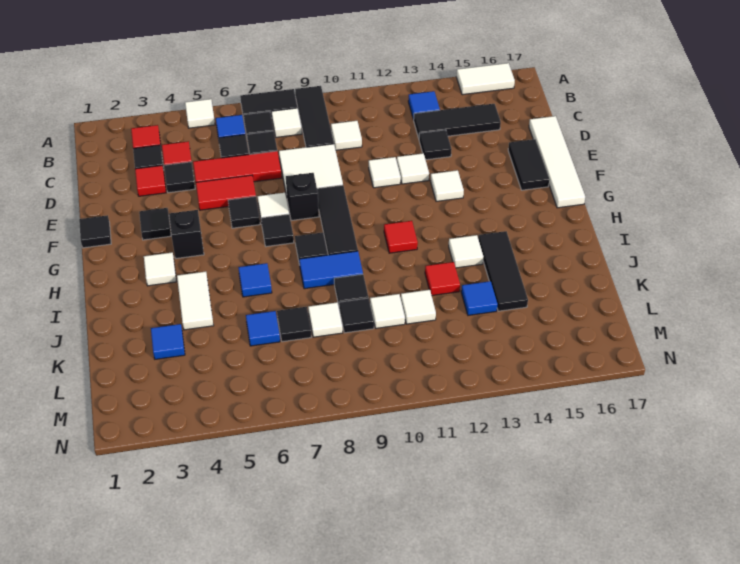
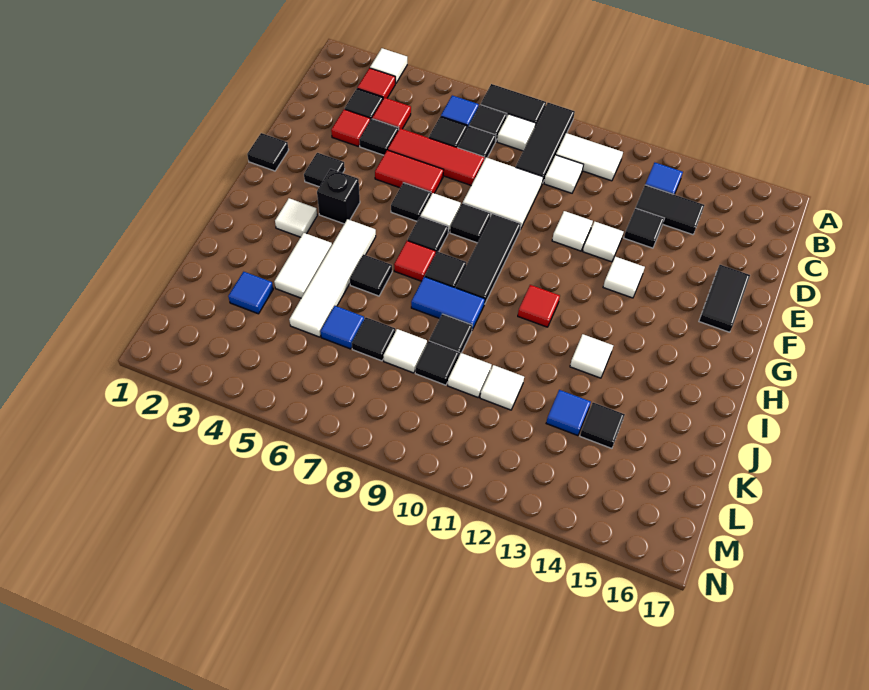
white tile A5 level 1 -> white tile A3 level 1
white tile A15:A16 level 1 -> white tile B10:B11 level 1
black tile C13:C15 level 1 -> black tile C13:C14 level 1
white tile D17:G17 level 1 -> white tile H5:K5 level 1
black brick F8 level 1 -> black tile F8 level 1
blue tile I6 level 1 -> black tile I6 level 1
black tile I14:K14 level 1 -> black tile K14 level 1
red tile J12 level 1 -> red tile H7 level 1

